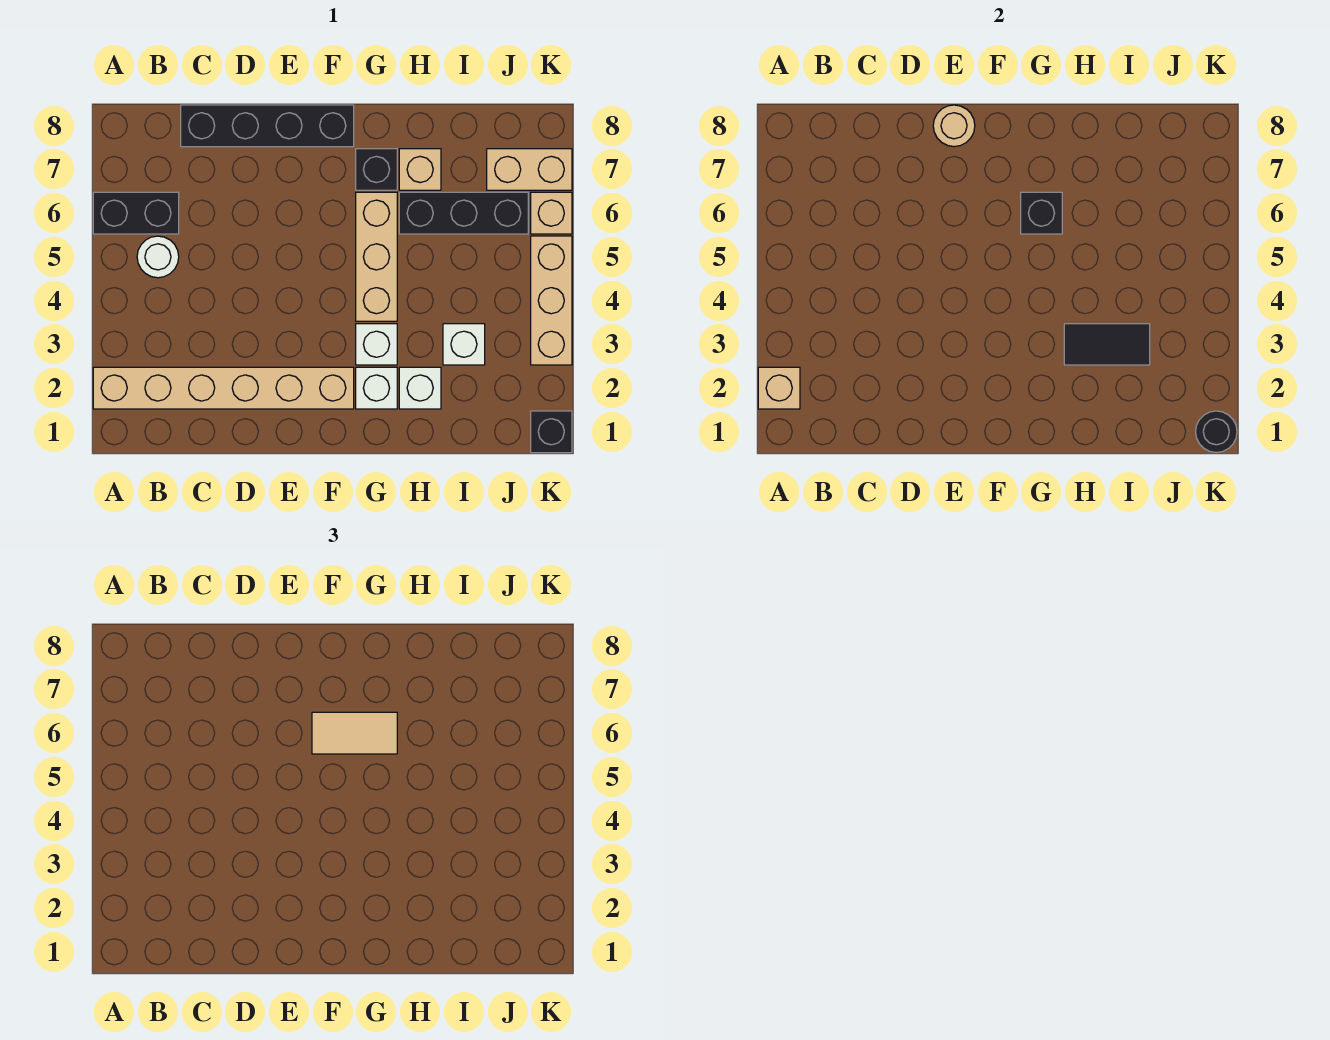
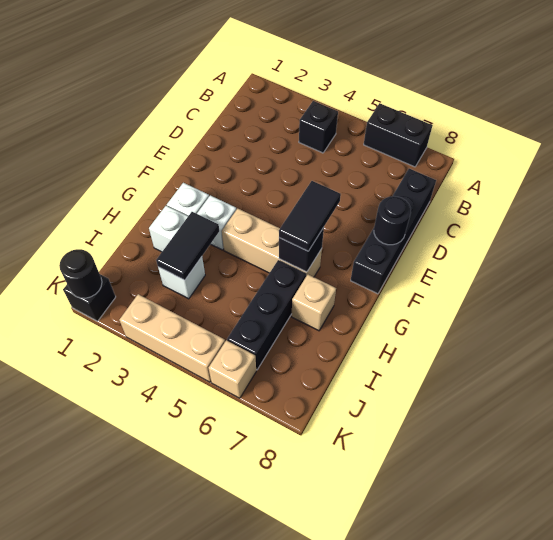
tan brick A2:F2 level 1 -> none
tan brick A2 level 2 -> none
black brick A6:B6 level 1 -> black brick A6:A7 level 1
white round brick B5 level 1 -> none
tan round brick E8 level 2 -> black round brick E8 level 2
tan tile F6:G6 level 3 -> black tile F6:G6 level 3
black brick G7 level 1 -> black brick B4 level 1
tan brick J7:K7 level 1 -> none

